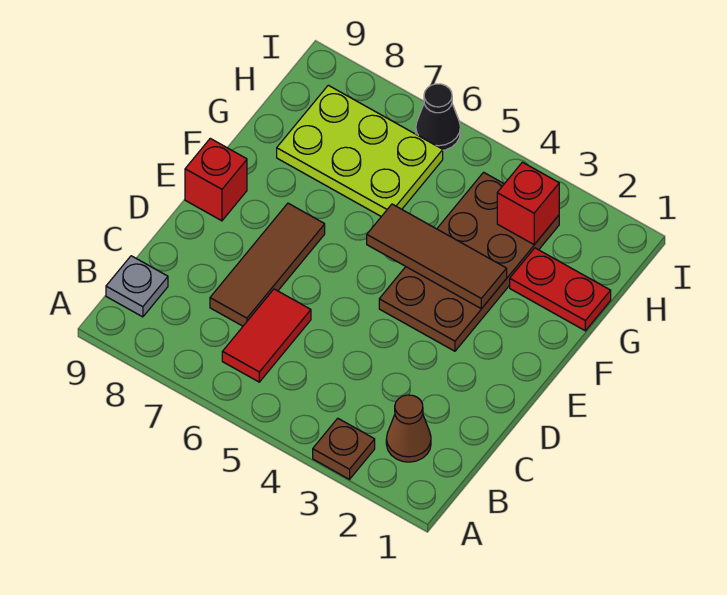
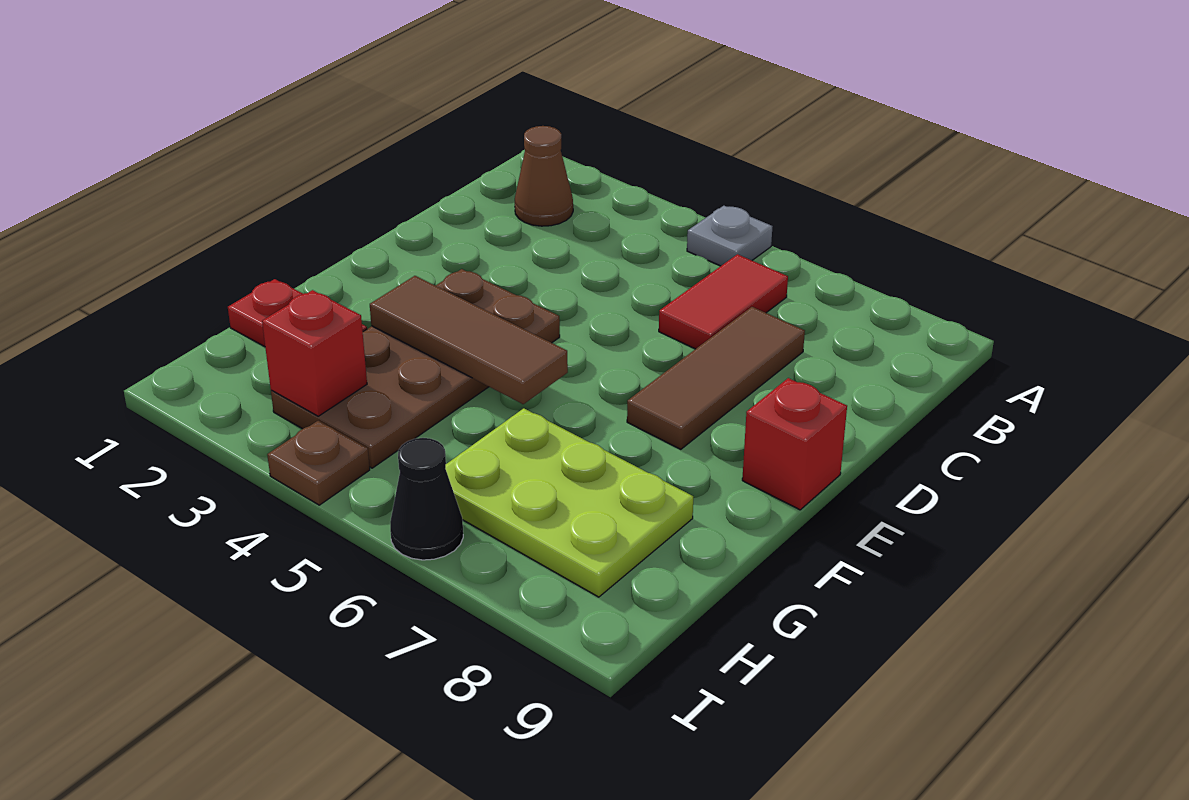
brown plate A3 level 1 -> brown plate I4 level 1
grey plate B9 level 1 -> grey plate A5 level 1

